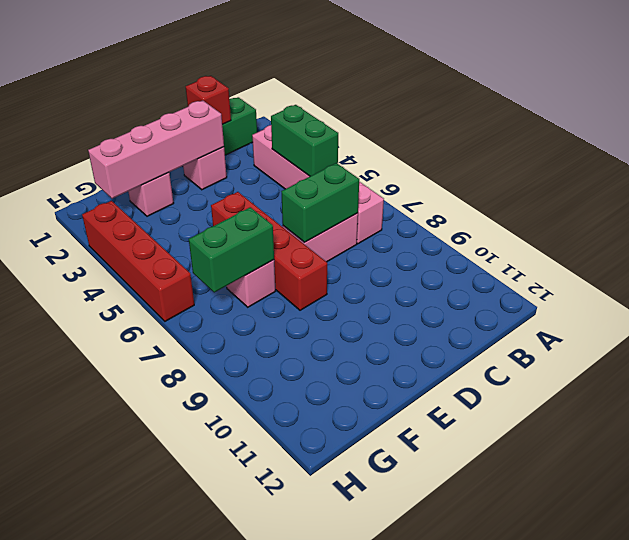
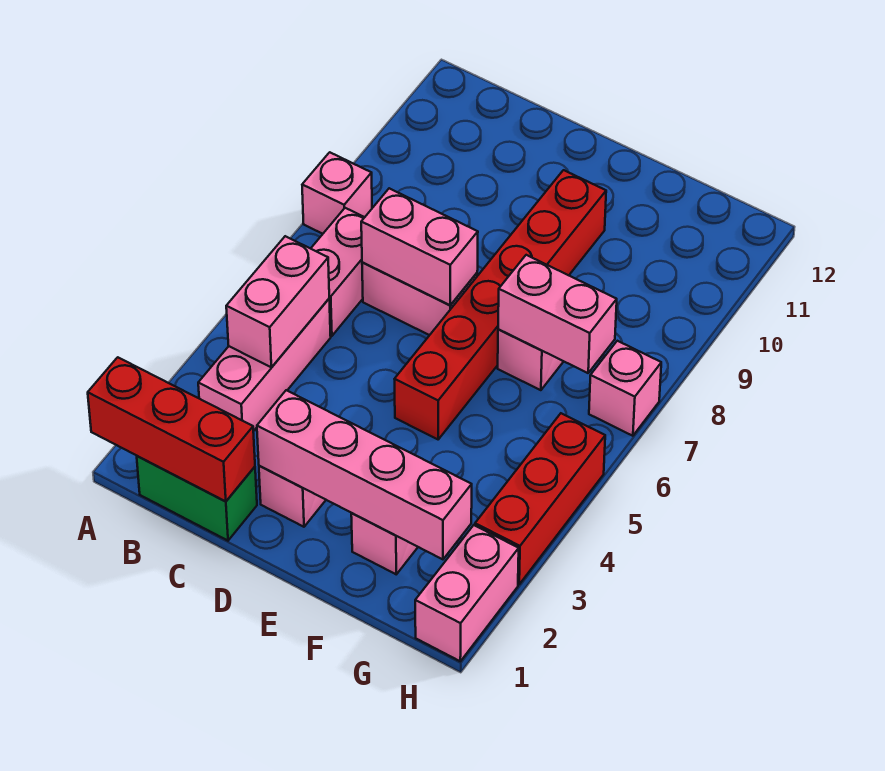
none -> pink brick A8 level 1
green brick B4:B5 level 2 -> pink brick B4:B5 level 2
red brick C1 level 2 -> red brick A1:C1 level 2
green brick C7:D7 level 2 -> pink brick C7:D7 level 2
red brick E5:E8 level 1 -> red brick E5:E10 level 1
green brick F7:G7 level 2 -> pink brick F7:G7 level 2
none -> pink brick H1:H2 level 1
red brick H3:H6 level 1 -> red brick H3:H5 level 1
none -> pink brick H7 level 1

